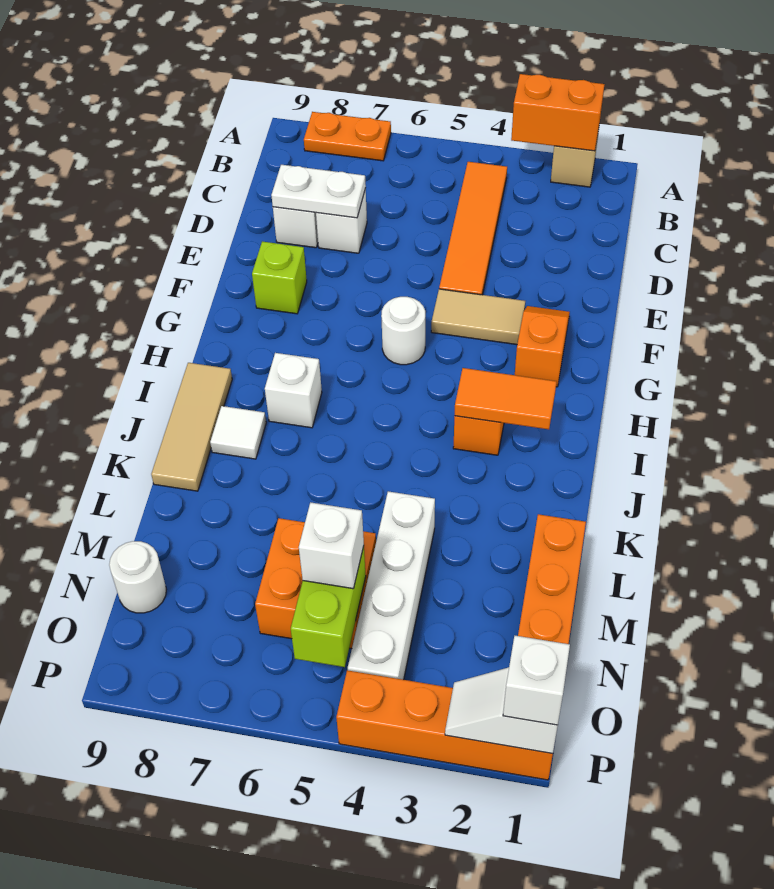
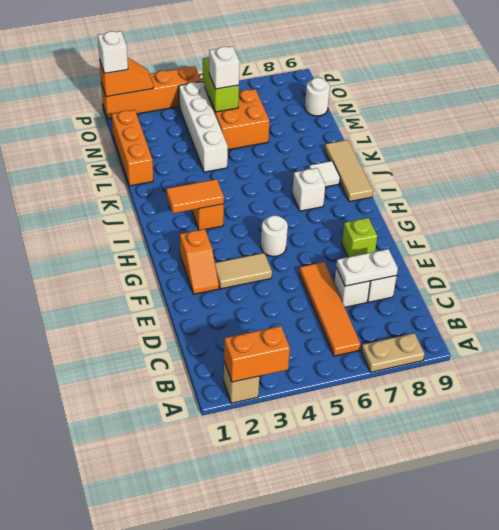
orange plate A7:A8 level 1 -> tan plate A7:A8 level 1
orange tile B4:E4 level 1 -> orange tile B6:E6 level 1
white slope P1:P2 level 2 top 1 -> orange slope P1:P2 level 2 top 1

